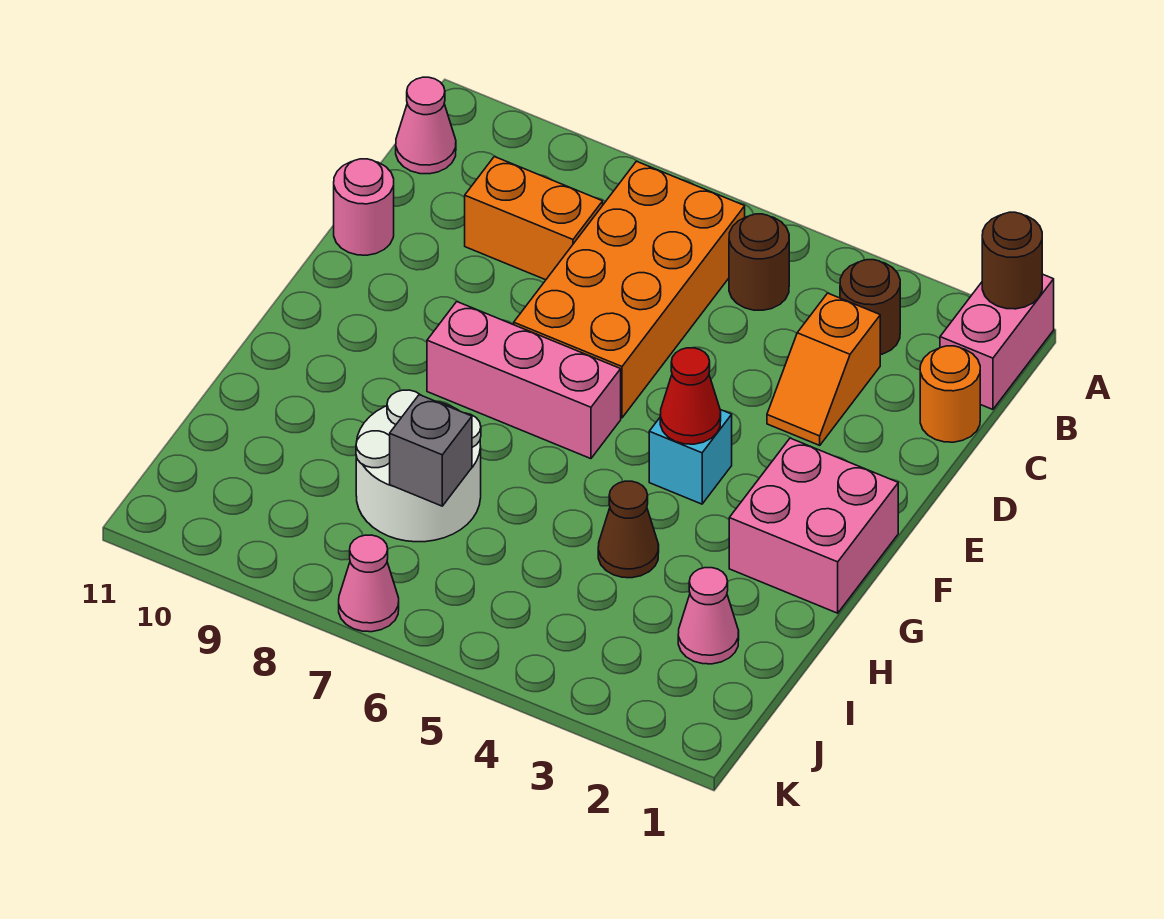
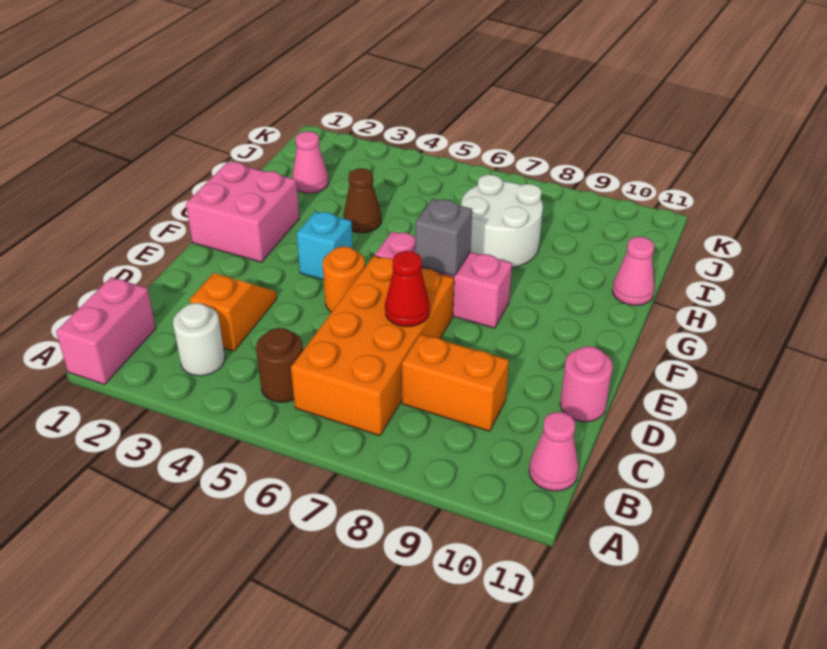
brown round brick A1 level 2 -> none
brown round brick B3 level 1 -> white round brick B3 level 1
orange round brick C1 level 1 -> orange round brick E5 level 1
red cone F4 level 2 -> red cone D7 level 2
grey brick I7 level 2 -> grey brick F7 level 2
pink cone K7 level 1 -> pink cone H11 level 1

